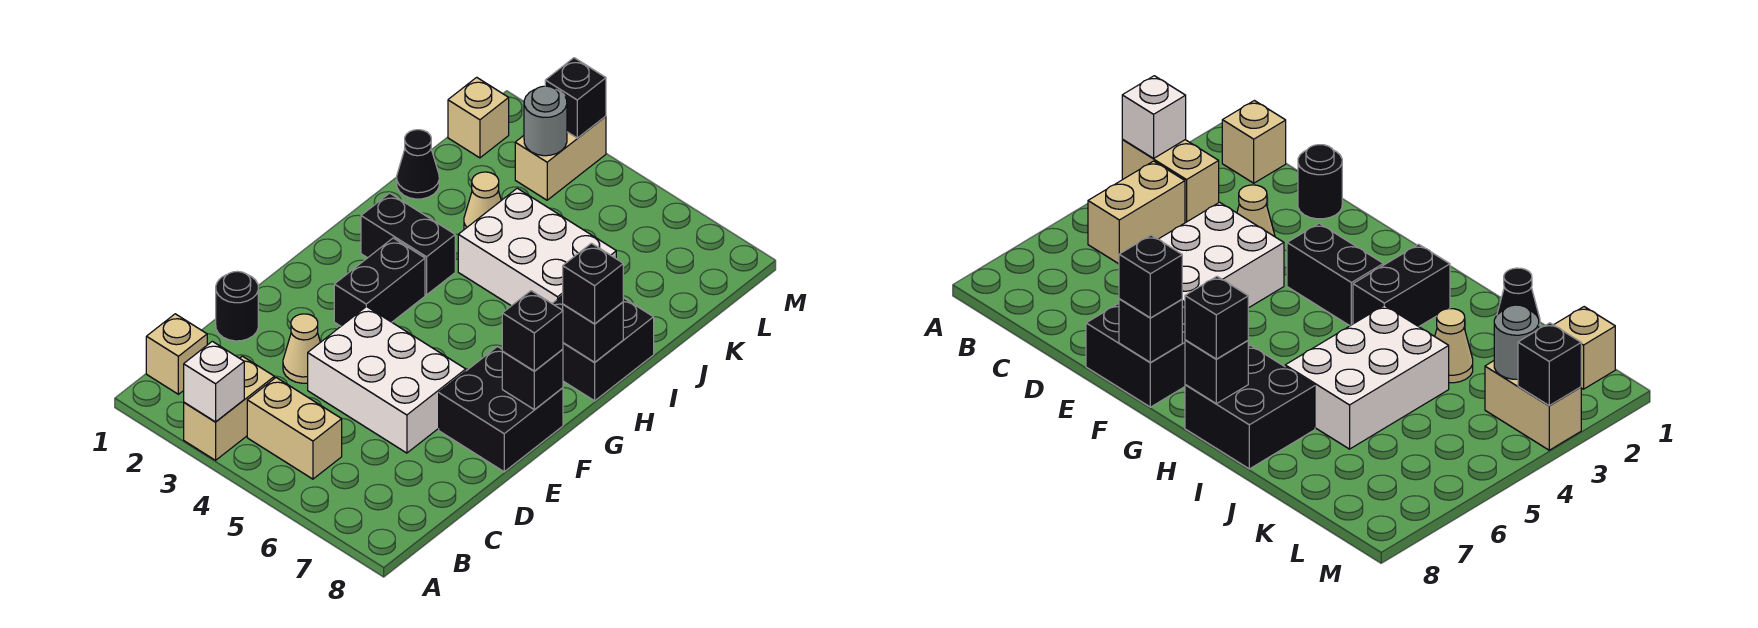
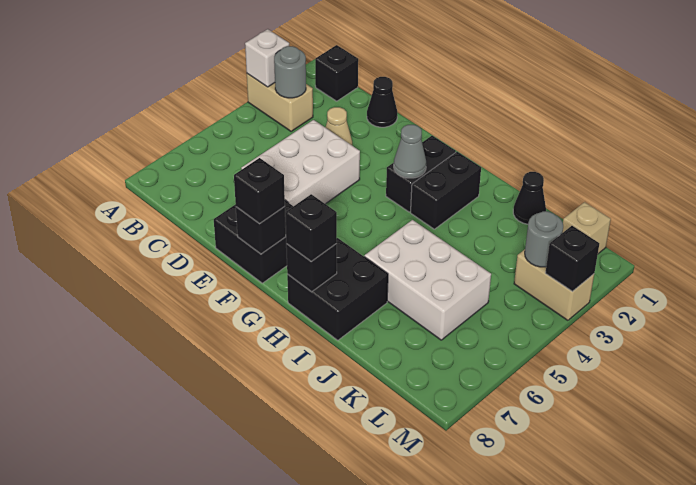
tan brick B1 level 1 -> black brick B1 level 1
none -> grey round brick B3 level 2
tan brick B4:B5 level 1 -> none
black round brick D1 level 1 -> black cone D1 level 1
black brick F3:G3 level 1 -> black brick G2:G3 level 1
none -> grey cone G3 level 2
white brick I4:J6 level 1 -> white brick I5:K6 level 1
tan cone J3 level 1 -> none

